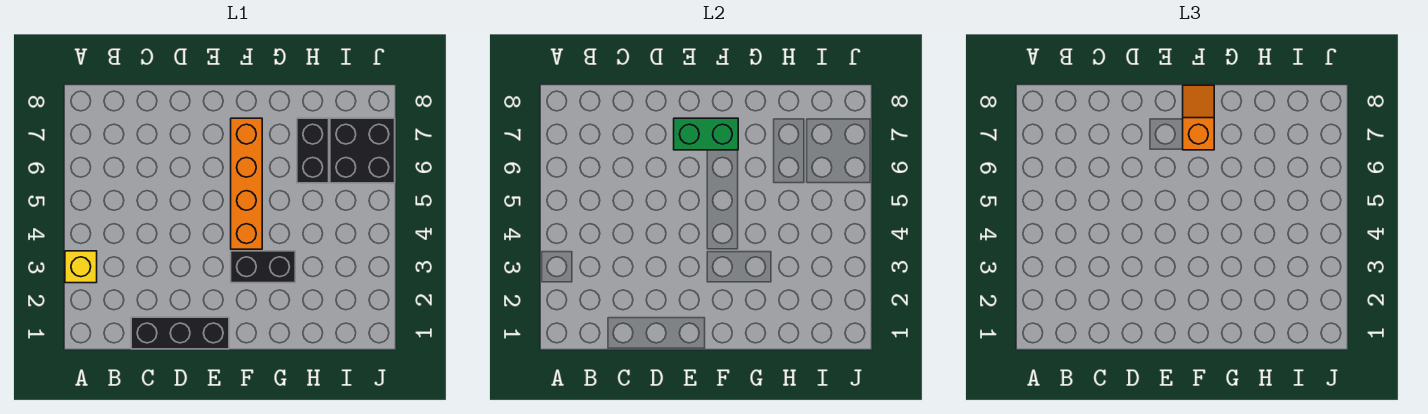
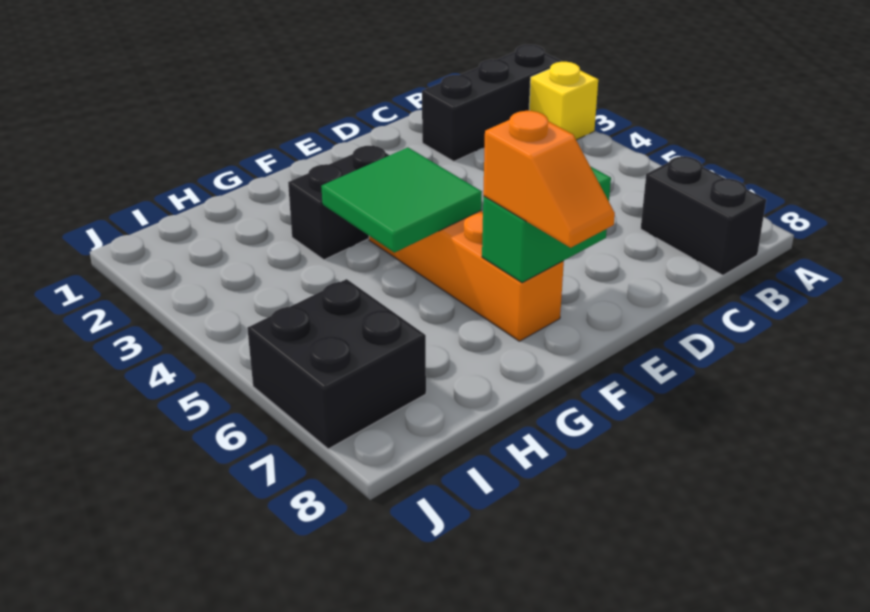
black brick C1:E1 level 1 -> black brick A2:C2 level 1
none -> green tile F4:G5 level 2
black brick H6:H7 level 1 -> black brick B7:B8 level 1

